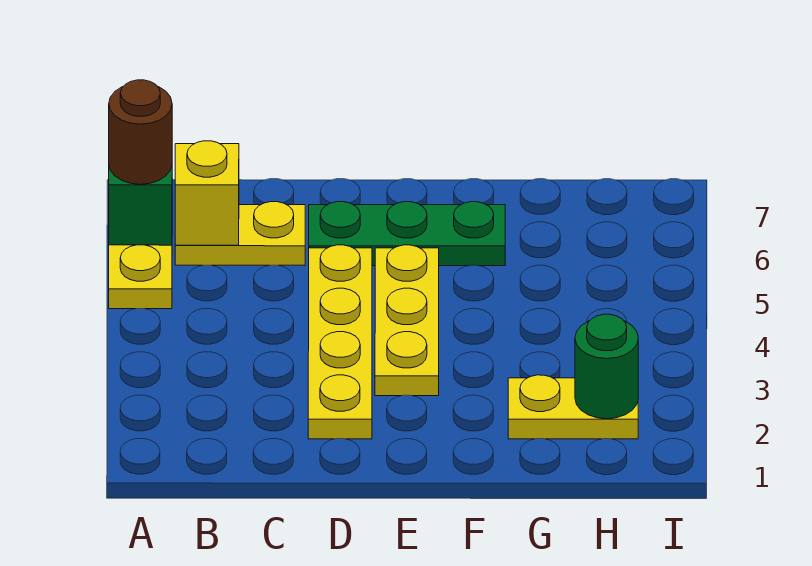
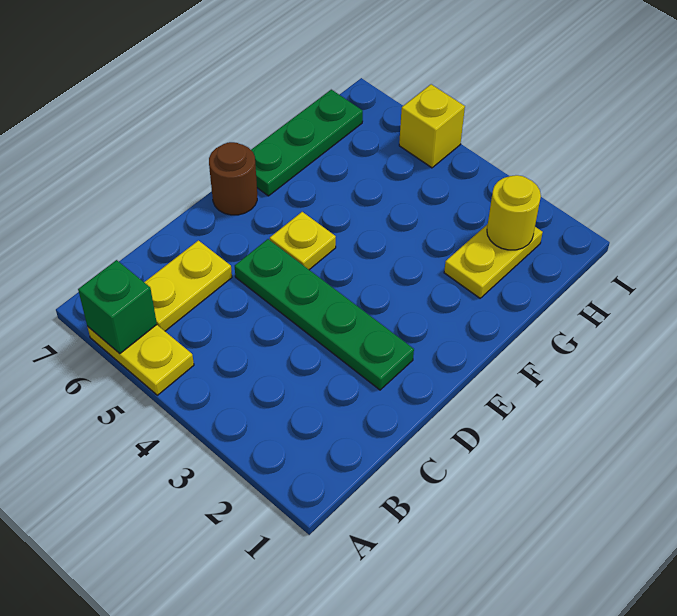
brown round brick A6 level 3 -> brown round brick E7 level 1
yellow brick B6 level 2 -> yellow brick I5 level 1
yellow plate D2:D5 level 1 -> green plate D2:D5 level 1
green plate D6:F6 level 1 -> green plate F7:H7 level 1
yellow plate E3:E5 level 1 -> yellow plate E5 level 1
green round brick H2 level 2 -> yellow round brick H2 level 2

